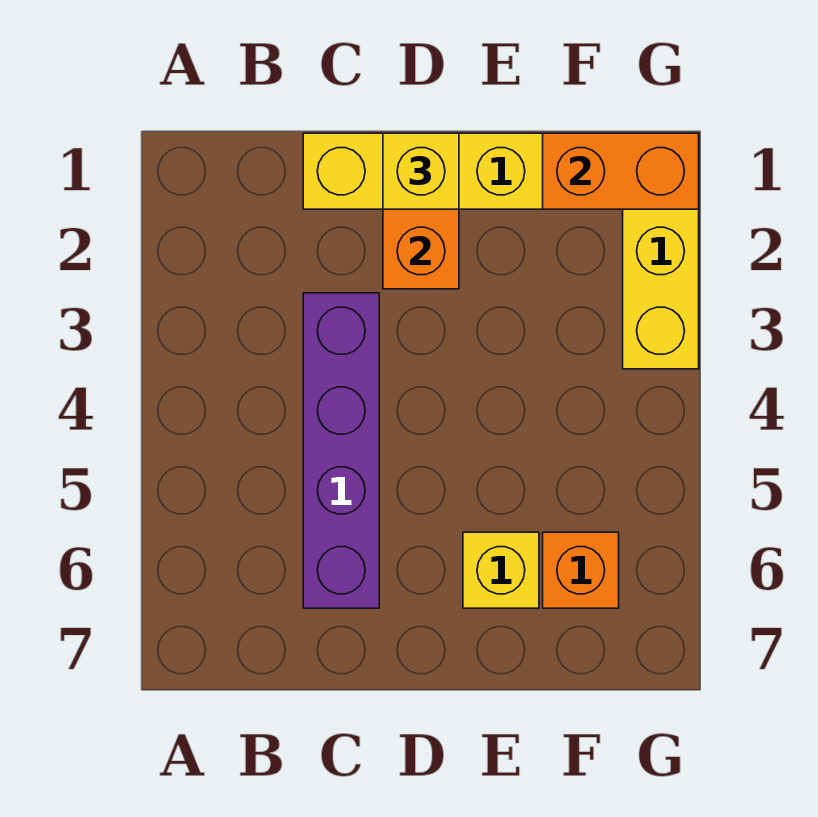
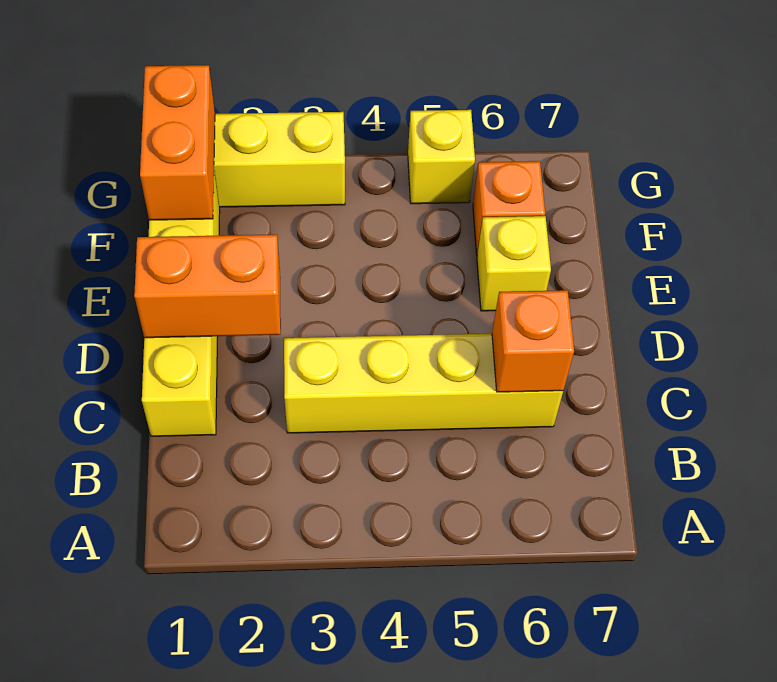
purple brick C3:C6 level 1 -> yellow brick C3:C6 level 1
none -> orange brick C6 level 2
yellow brick D1 level 3 -> yellow brick G5 level 1

